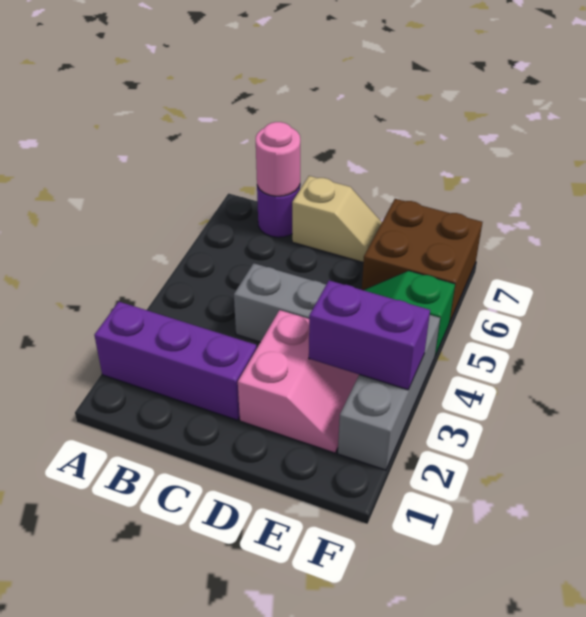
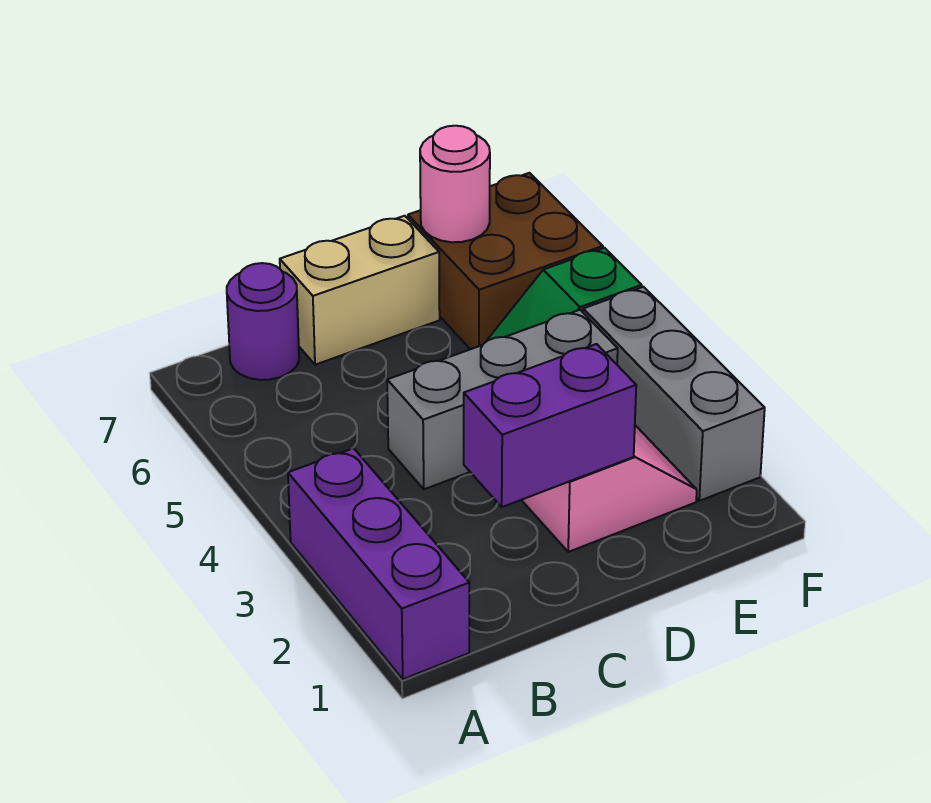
purple brick A2:C2 level 1 -> purple brick A1:A3 level 1
pink round brick B7 level 2 -> pink round brick E7 level 2
tan slope C7:D7 level 1 top C -> tan brick C7:D7 level 1
purple brick E3:F3 level 2 -> purple brick C2:D2 level 2

